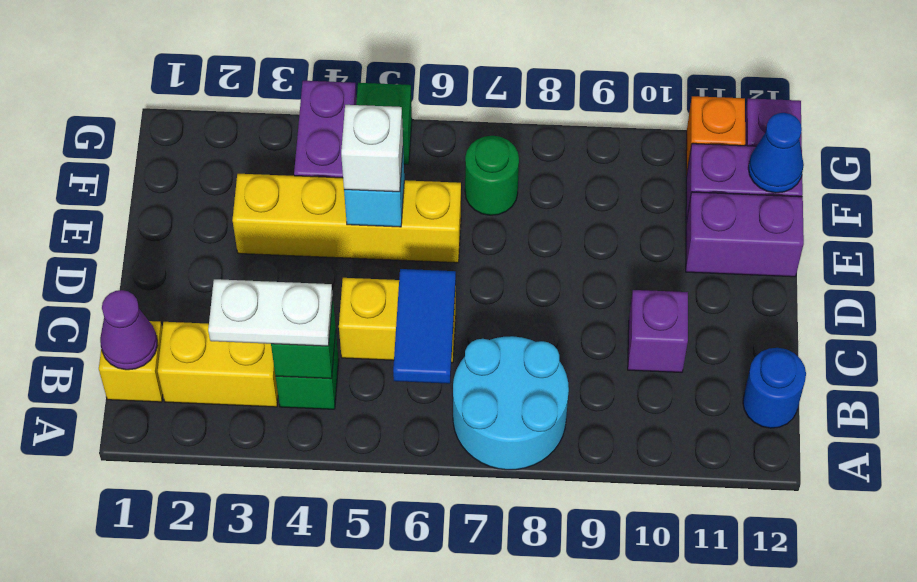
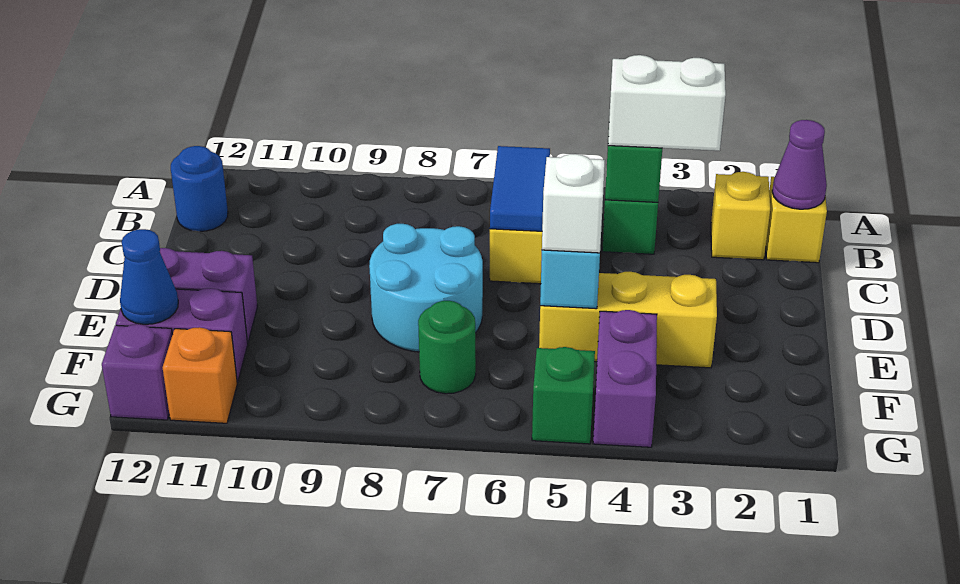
cyan round brick A7:B8 level 1 -> cyan round brick D7:E8 level 1
yellow brick B2:B3 level 1 -> yellow brick B2 level 1
white plate B3:B4 level 3 -> white brick B3:B4 level 3
purple brick C10 level 1 -> none
yellow brick E3:E6 level 1 -> yellow brick E3:E5 level 1

